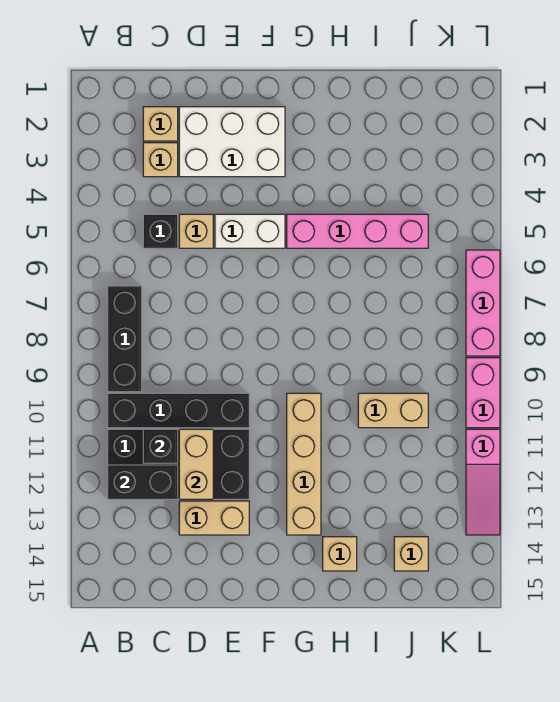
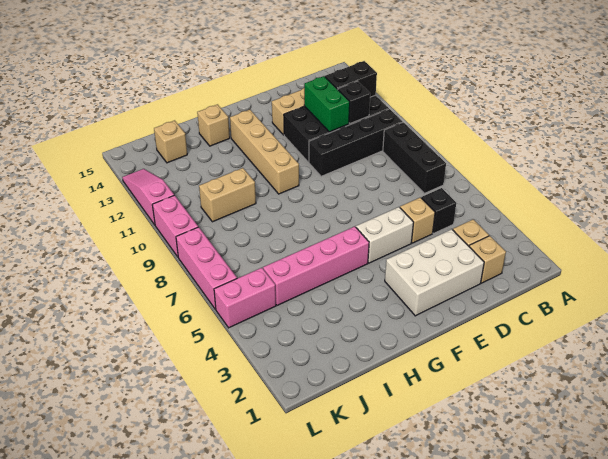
tan brick D11:D12 level 2 -> green brick D11:D12 level 2
none -> pink brick K5:L5 level 1

